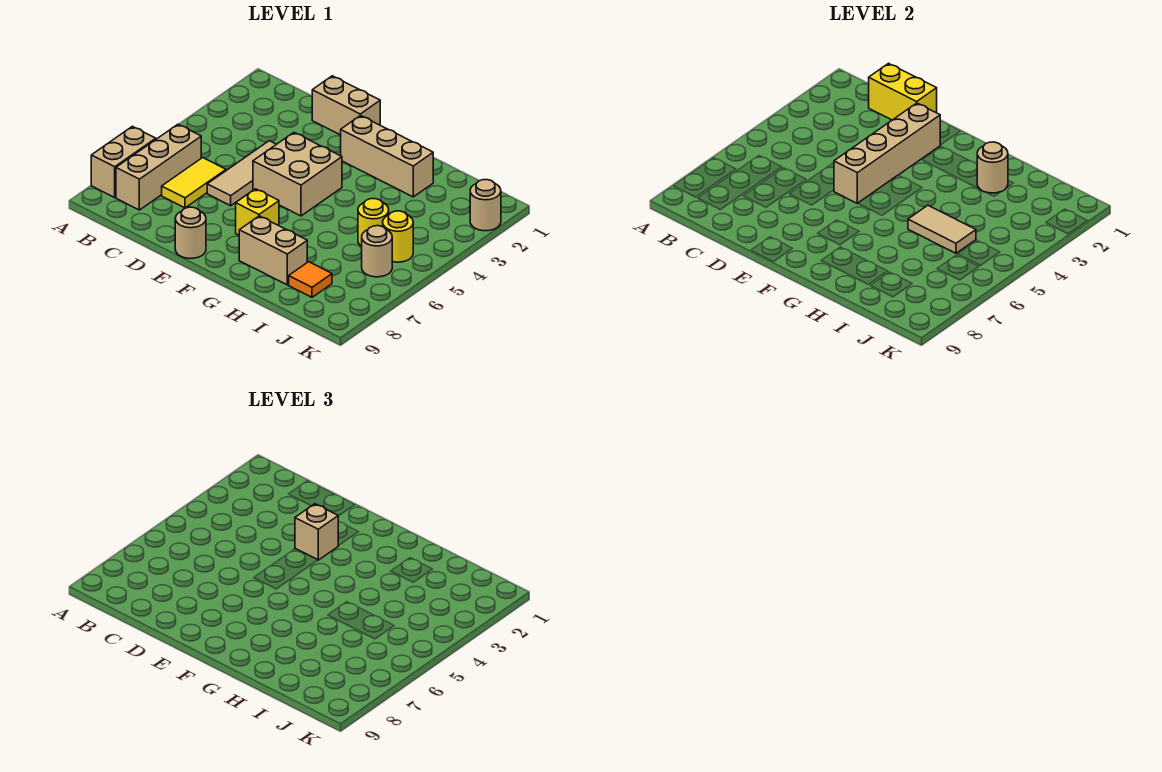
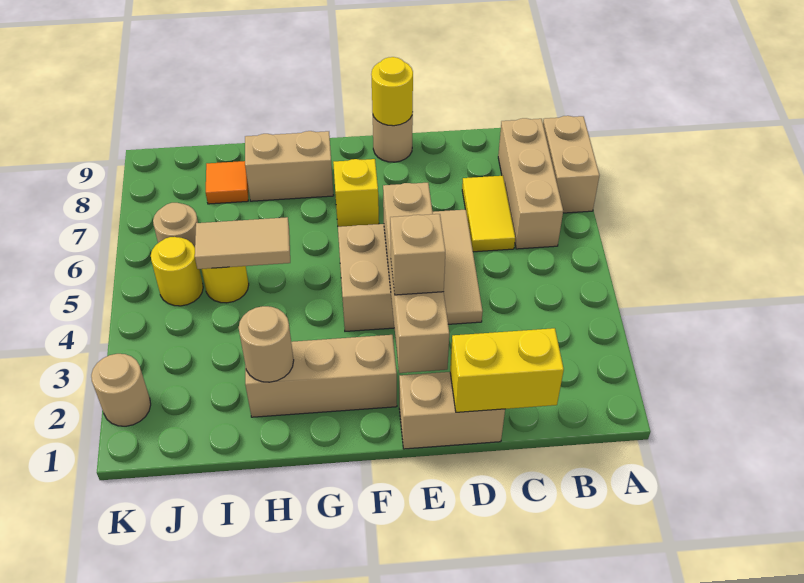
none -> yellow round brick E9 level 2

